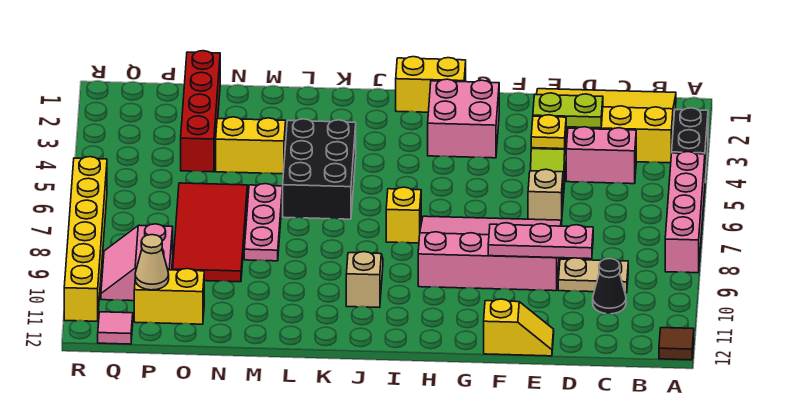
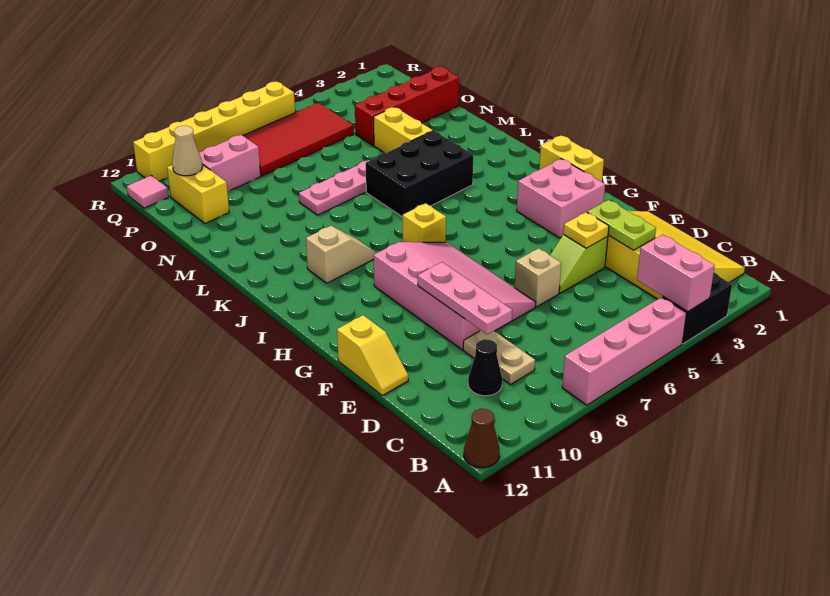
brown tile A12 level 1 -> brown cone A12 level 1
pink brick C4:D4 level 1 -> pink brick A4:B4 level 2
red tile N6:O9 level 1 -> red tile P5:Q8 level 1

